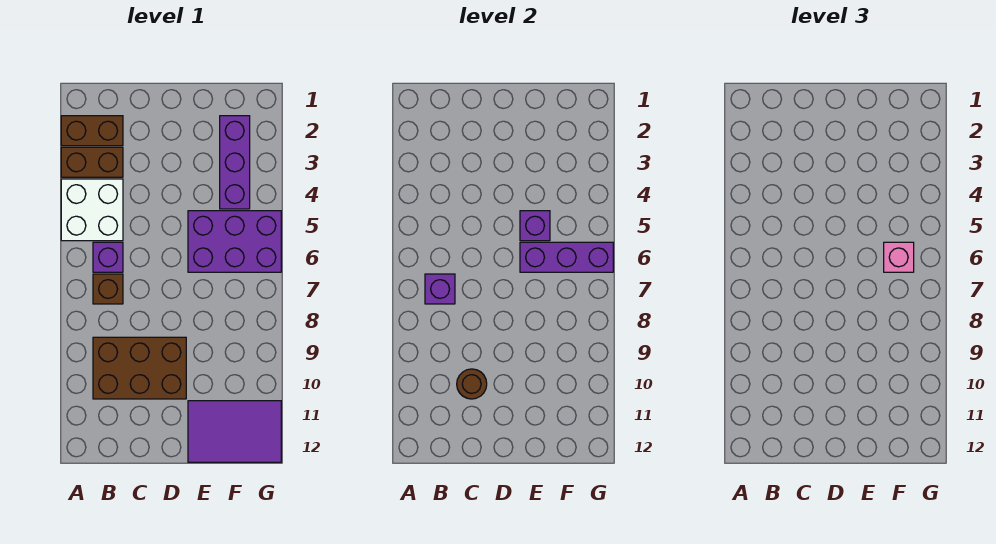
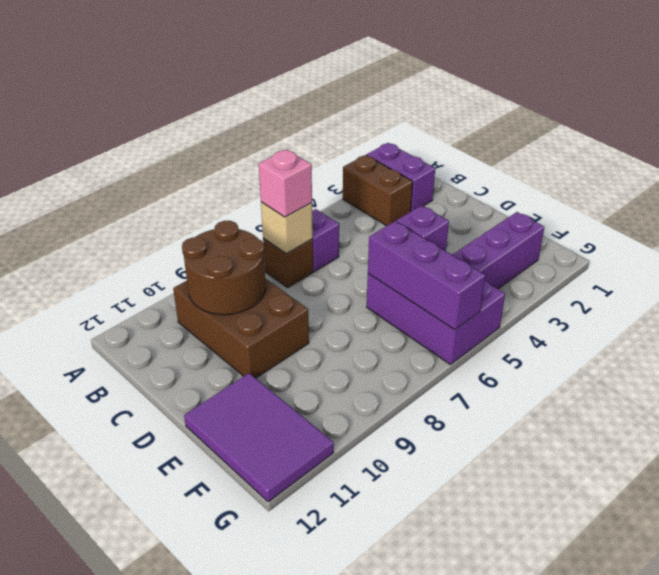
brown brick A2:B2 level 1 -> purple brick A2:B2 level 1
white brick A4:B5 level 1 -> none
purple brick B7 level 2 -> tan brick B7 level 2
brown round brick C10 level 2 -> brown round brick B9:C10 level 2
pink brick F6 level 3 -> pink brick B7 level 3

